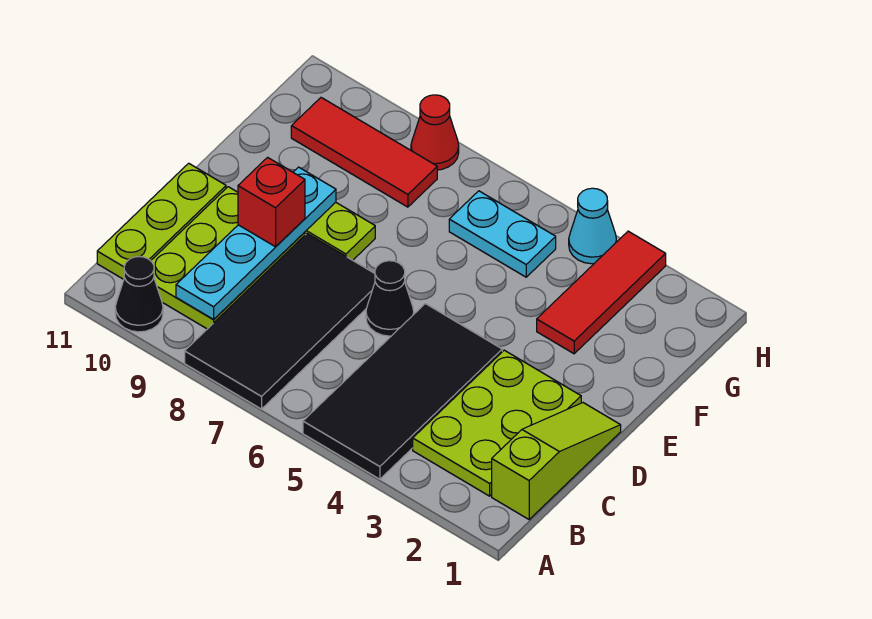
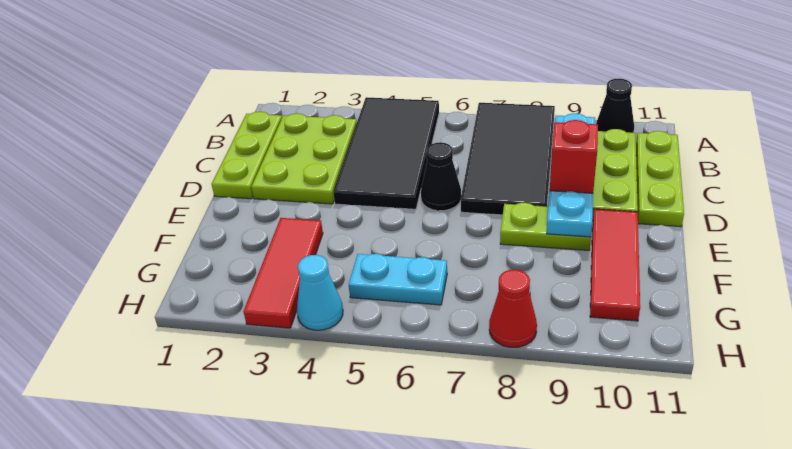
lime slope B1:D1 level 1 top B -> lime plate B1:D1 level 1
red tile G8:G10 level 1 -> red tile E10:G10 level 1

